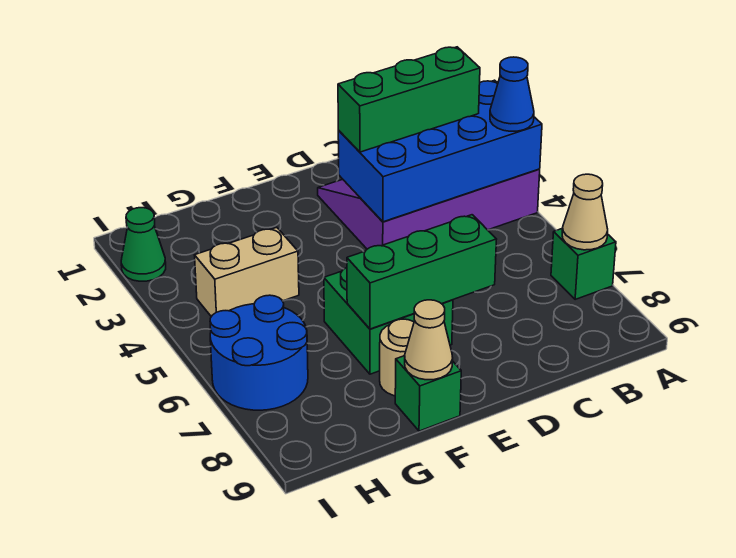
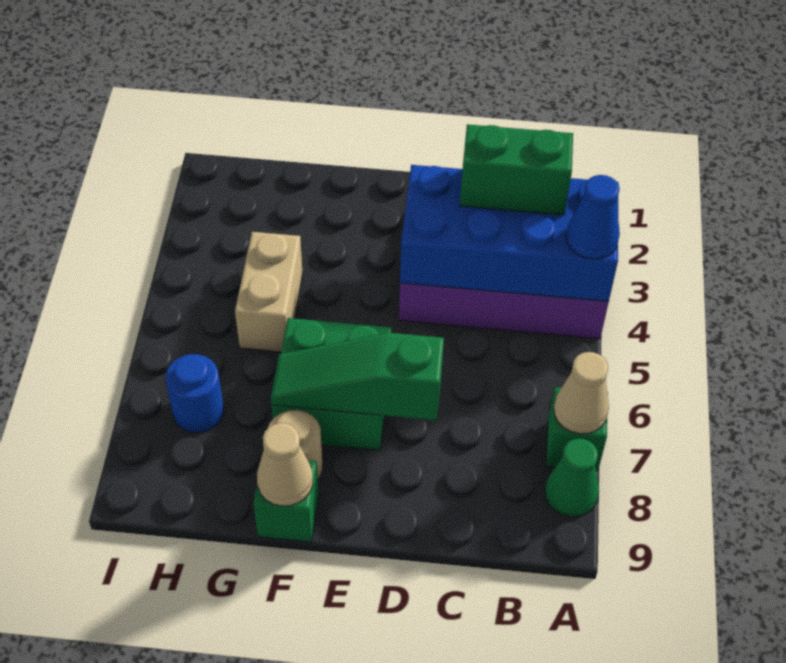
green brick B3:D3 level 3 -> green brick B3:C3 level 3
green brick D7:F7 level 2 -> green slope D7:F7 level 2 top D
tan brick G4:H4 level 1 -> tan brick G4:G5 level 1
blue round brick H6:I7 level 1 -> blue round brick H7 level 1
green cone I2 level 1 -> green cone A8 level 1

